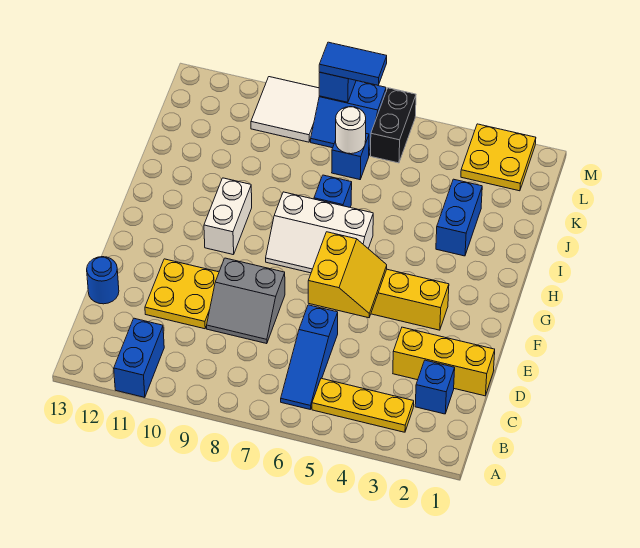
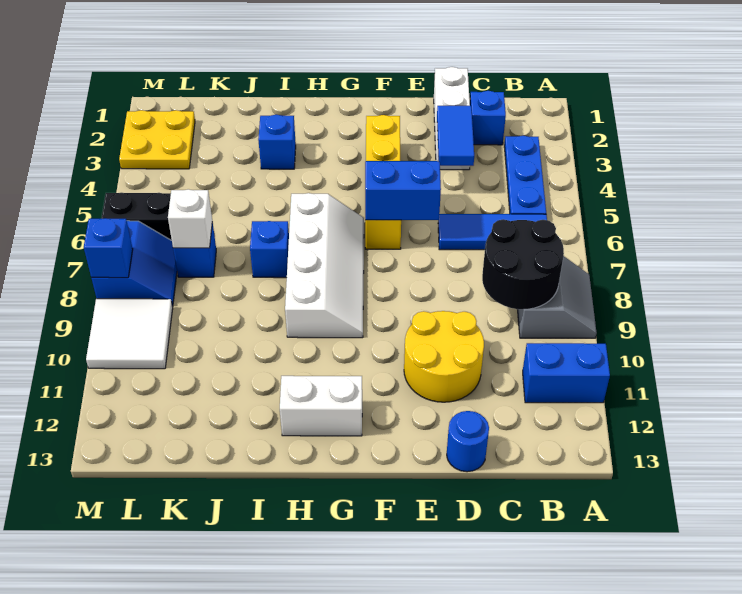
yellow plate B3:B5 level 1 -> blue plate B3:B5 level 1
blue slope B6:D6 level 1 top D -> blue tile B6:D6 level 1
none -> black round brick B8:C9 level 2
yellow brick D1:D3 level 1 -> white brick D1:D3 level 1
grey slope D8:E9 level 1 top E -> grey slope A8:B9 level 1 top B
yellow plate D10:E11 level 1 -> yellow round brick D10:E11 level 1
yellow slope E5:F6 level 2 top 6 -> blue slope E5:F6 level 2 top 6
white slope G6:H8 level 1 top H -> white slope G6:H9 level 1 top H
white brick G10:H10 level 1 -> white brick G12:H12 level 1
blue brick I3:J3 level 1 -> blue brick I3 level 1
white round brick K7 level 2 -> white brick K7 level 2
blue tile M7:M8 level 3 -> blue tile D3:D4 level 2

